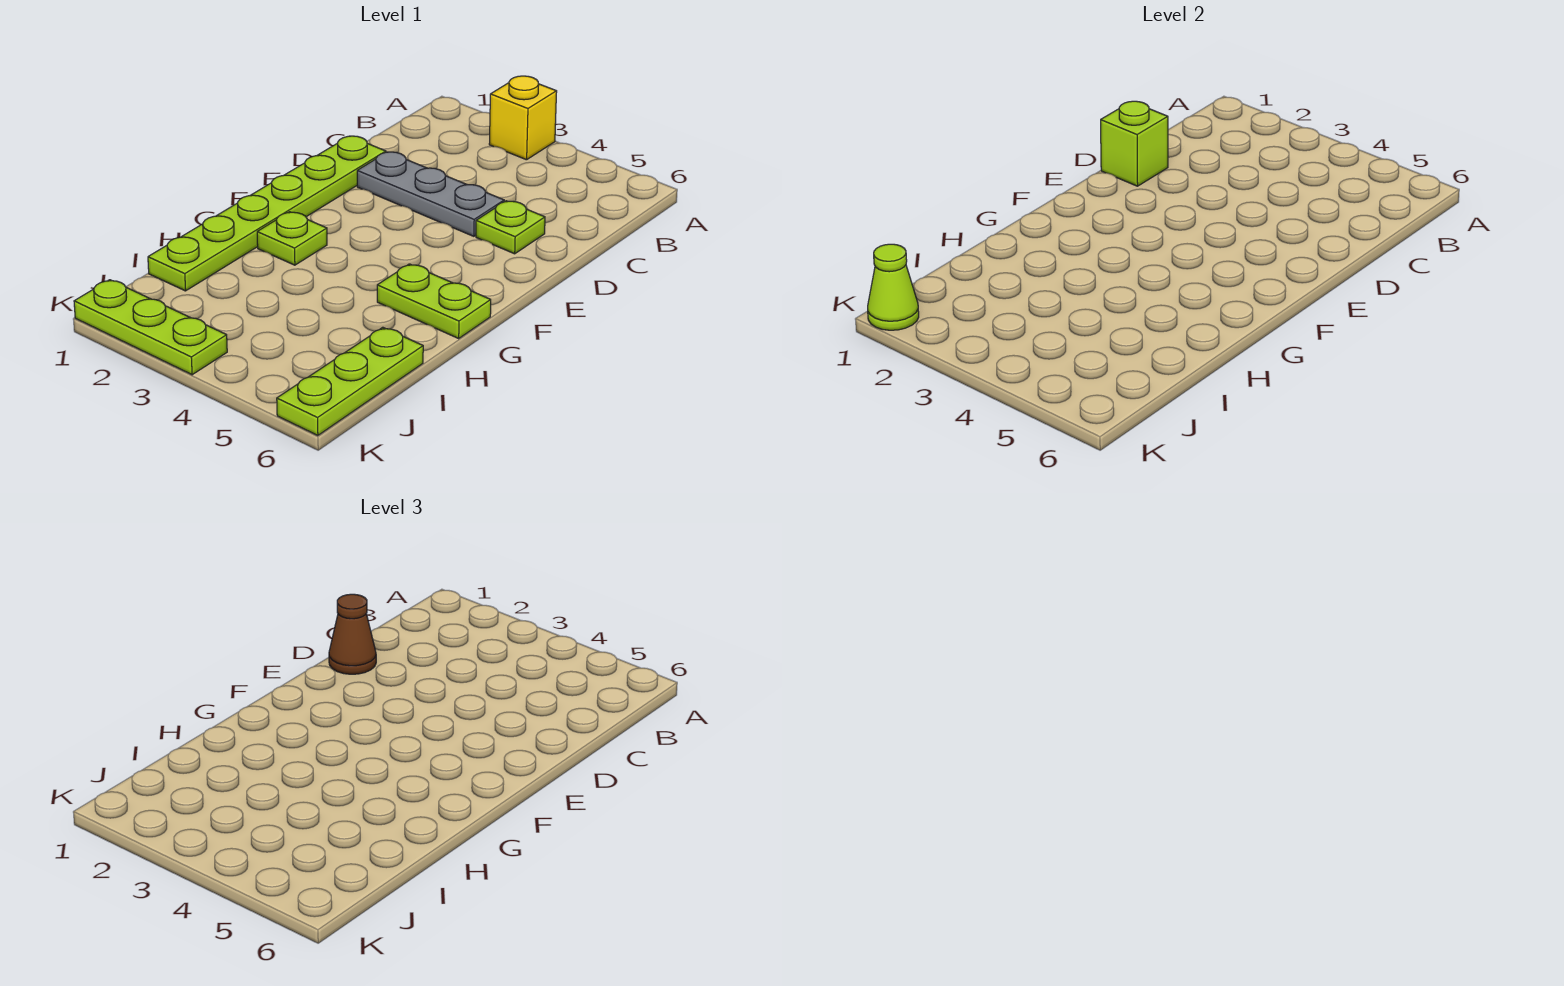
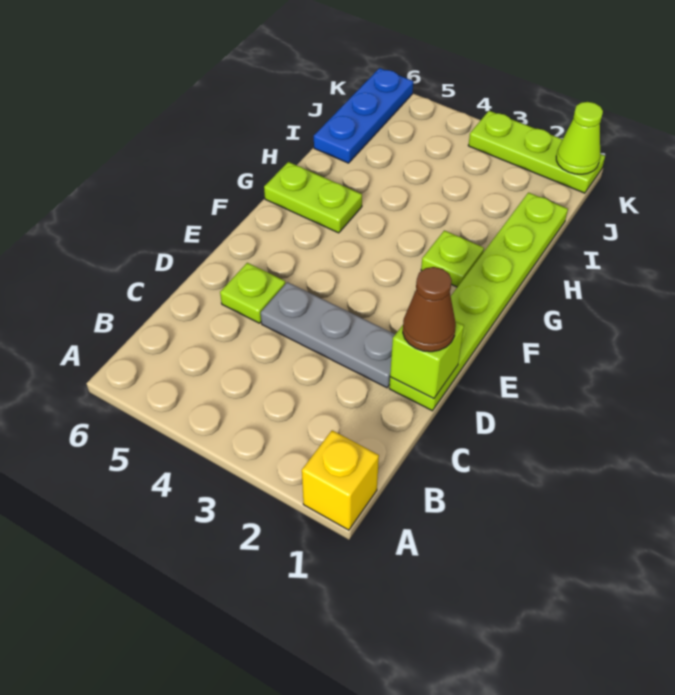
yellow brick A3 level 1 -> yellow brick A1 level 1
lime plate I6:K6 level 1 -> blue plate I6:K6 level 1

